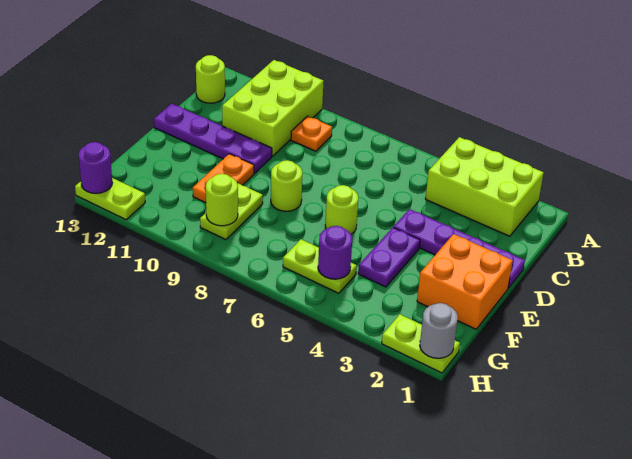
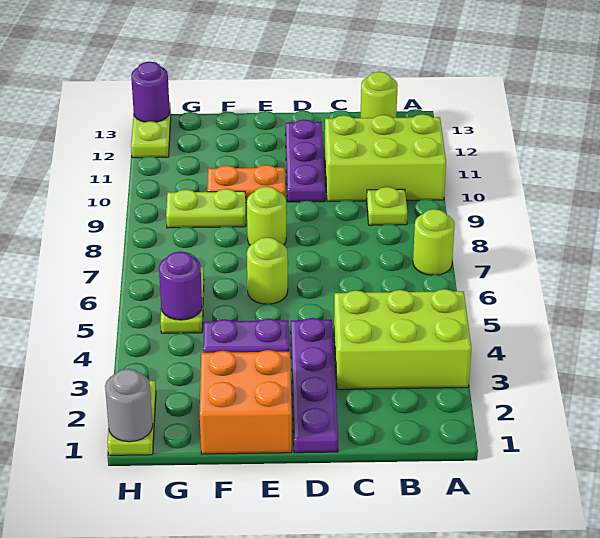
lime brick A2:B4 level 1 -> lime brick A3:C4 level 1
orange plate B9 level 1 -> lime plate B9 level 1
purple plate D10:D13 level 1 -> purple plate D10:D12 level 1
lime round brick G9 level 2 -> lime round brick A7 level 1

